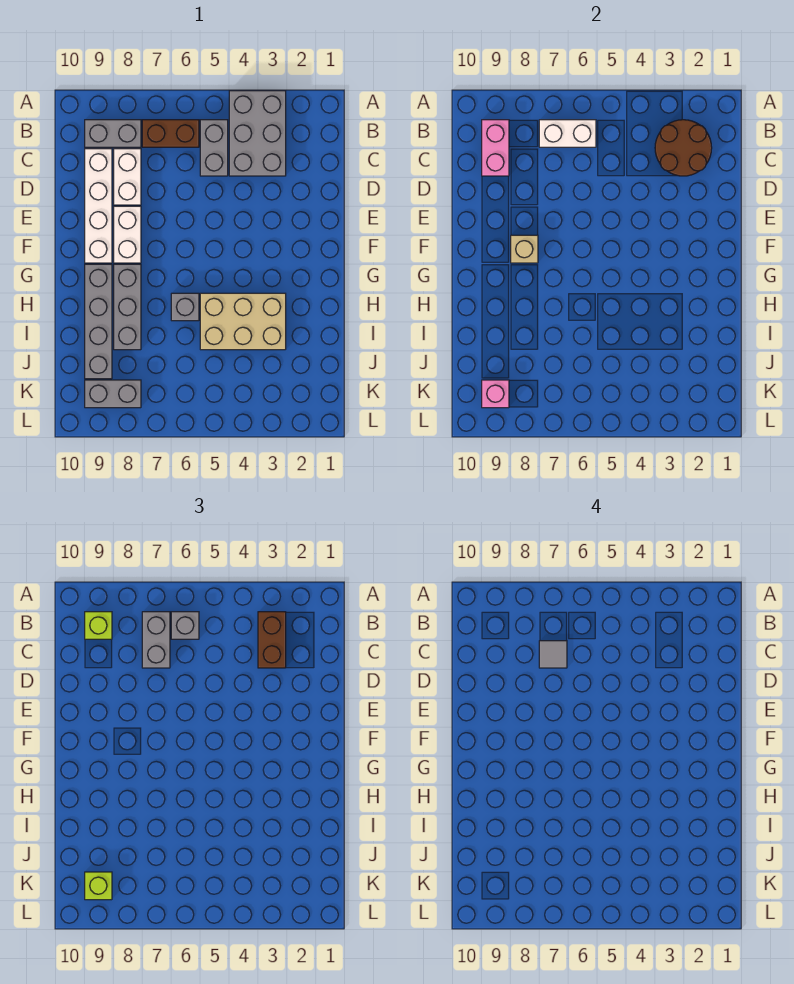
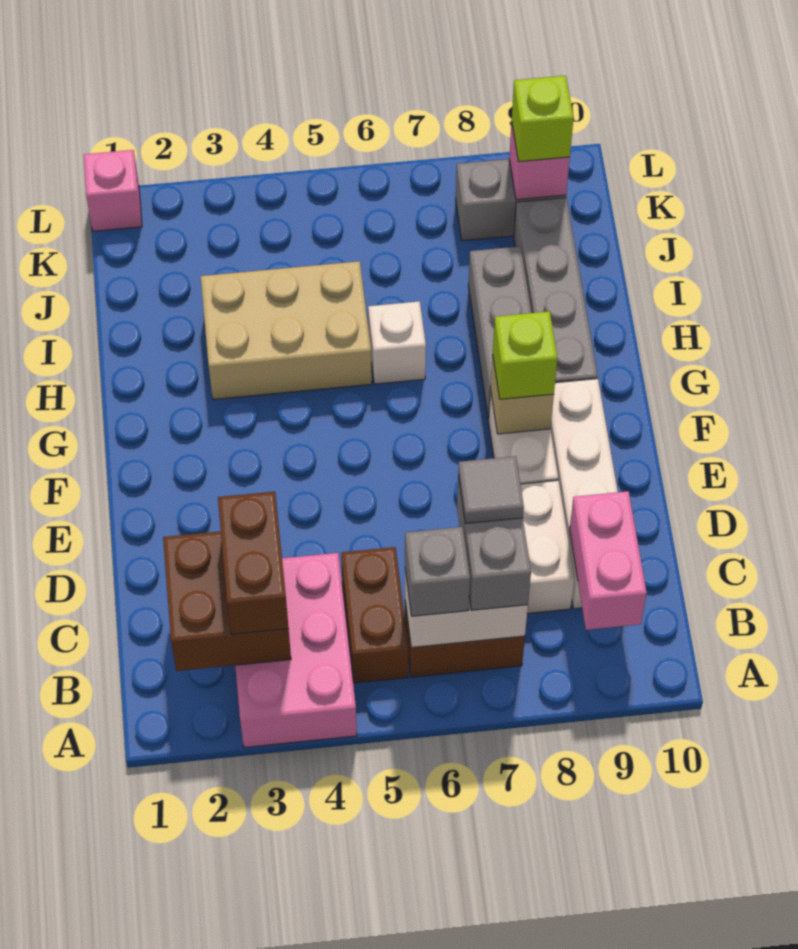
grey brick A3:C4 level 1 -> pink brick A3:C4 level 1
brown round brick B2:C3 level 2 -> brown brick B2:C3 level 2
grey brick B5:C5 level 1 -> brown brick B5:C5 level 1
grey brick B8:B9 level 1 -> none
lime brick B9 level 3 -> lime brick F8 level 3
grey brick H6 level 1 -> white brick H6 level 1
none -> pink brick L1 level 1

